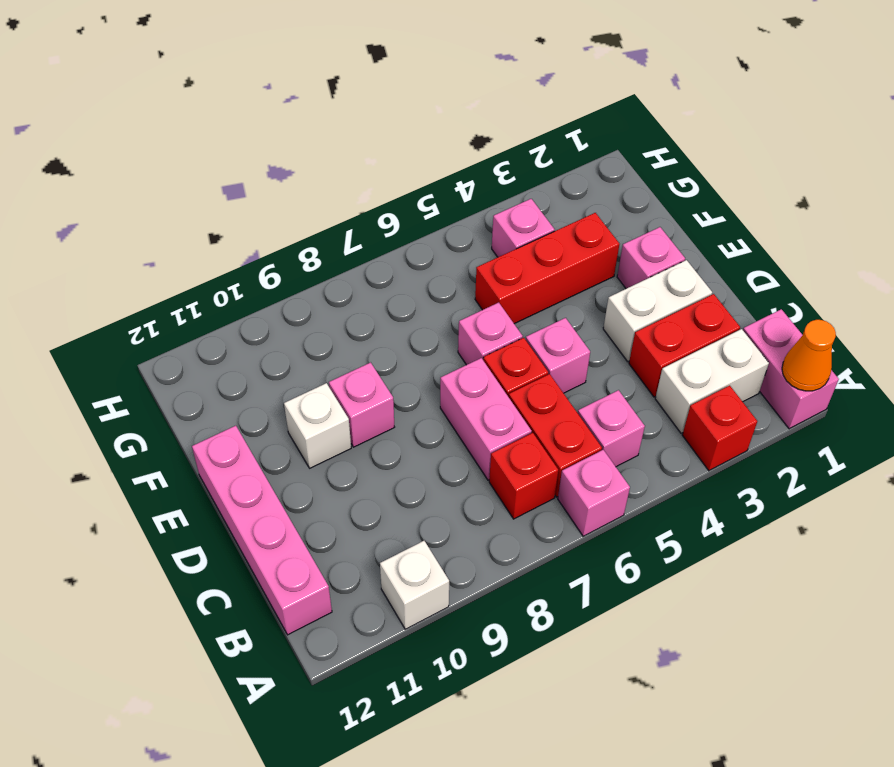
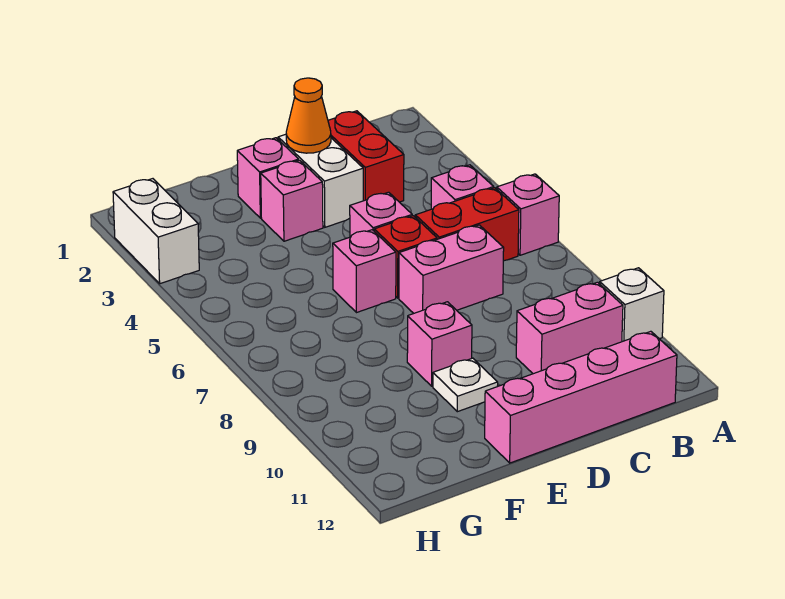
pink brick A1:B1 level 1 -> pink brick B10:C10 level 1
orange cone A1 level 2 -> orange cone D2 level 2
red brick A3 level 1 -> none
white brick B2:B3 level 1 -> white brick H2:H3 level 1
red brick B7 level 1 -> none
white brick E10 level 1 -> white plate E10 level 1
red brick F3:F5 level 1 -> none
pink brick G4 level 1 -> pink brick E3 level 1

